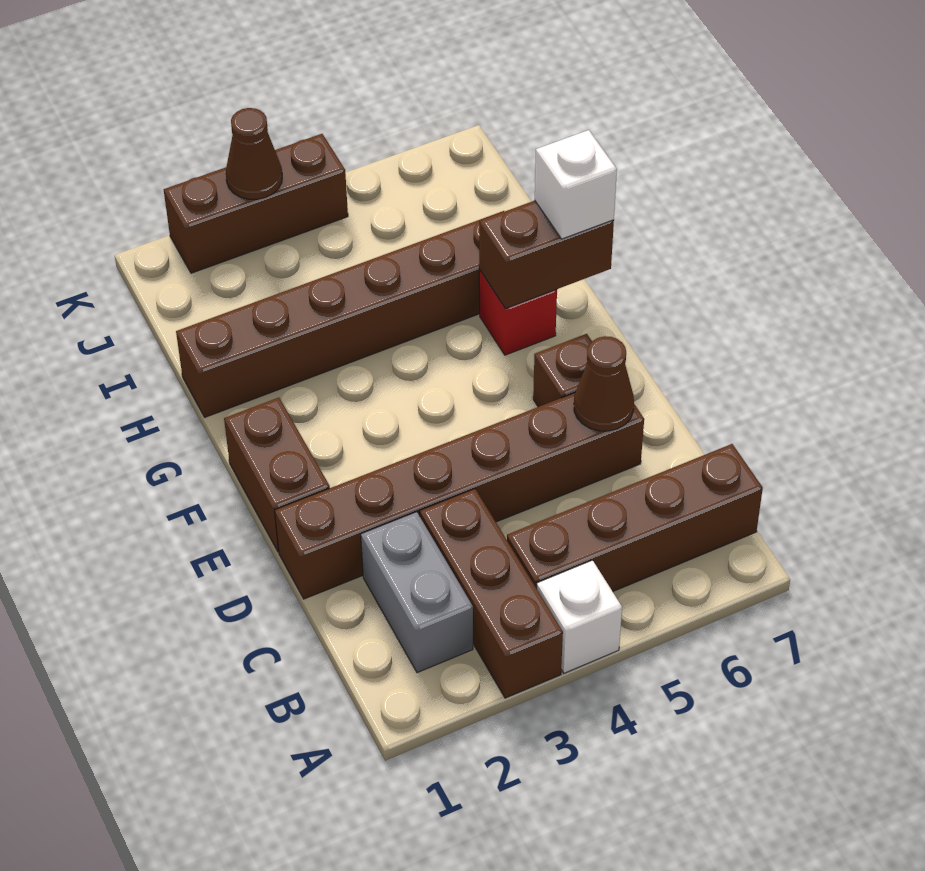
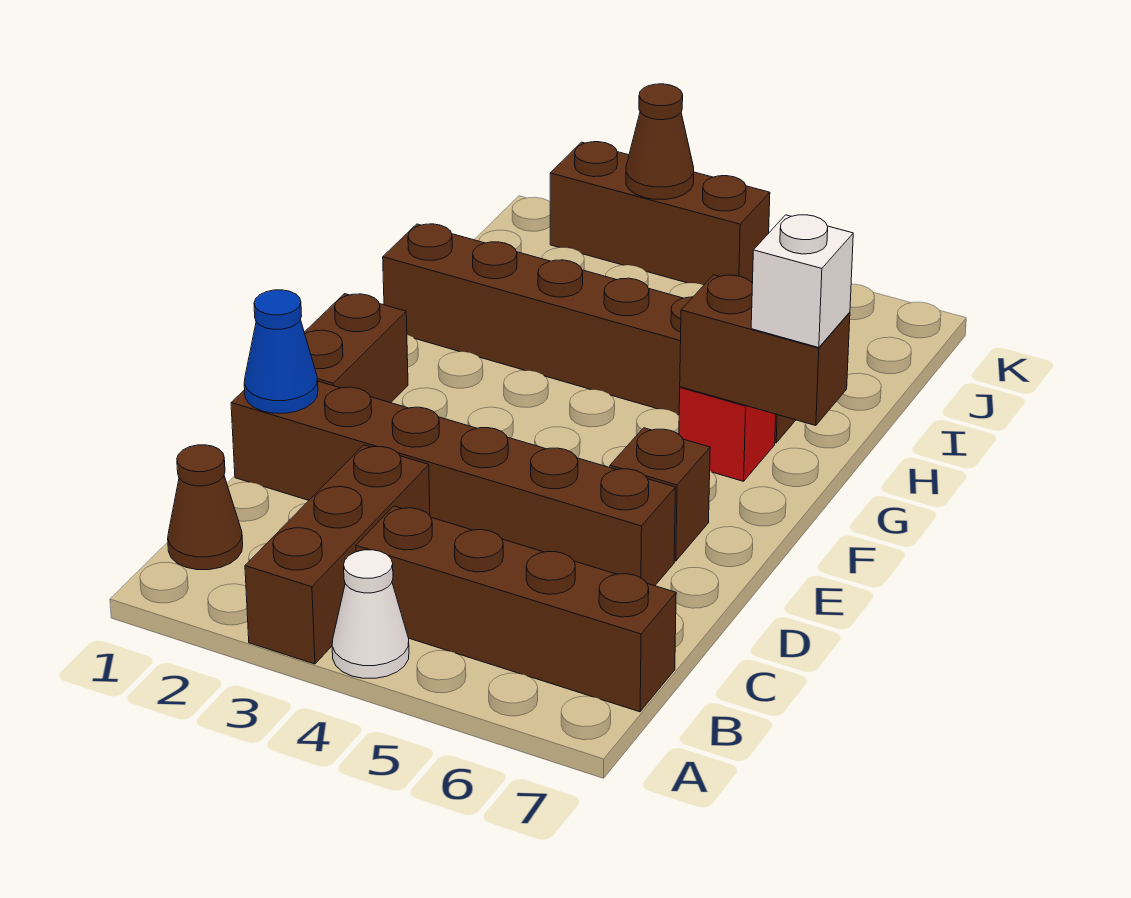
white brick A4 level 1 -> white cone A4 level 1
grey brick B2:C2 level 1 -> none
none -> blue cone D1 level 2
brown cone D6 level 2 -> brown cone B1 level 1

